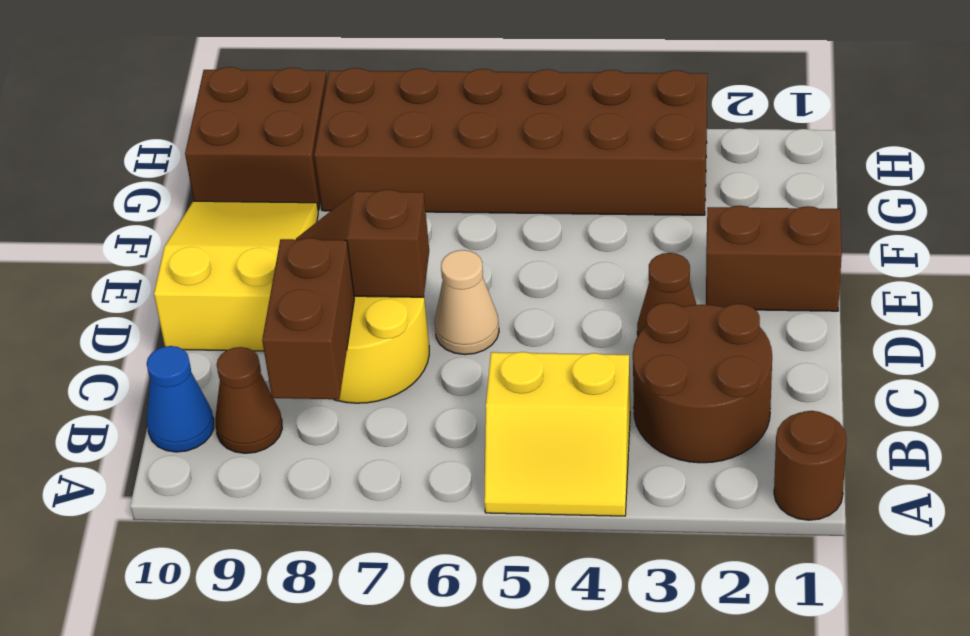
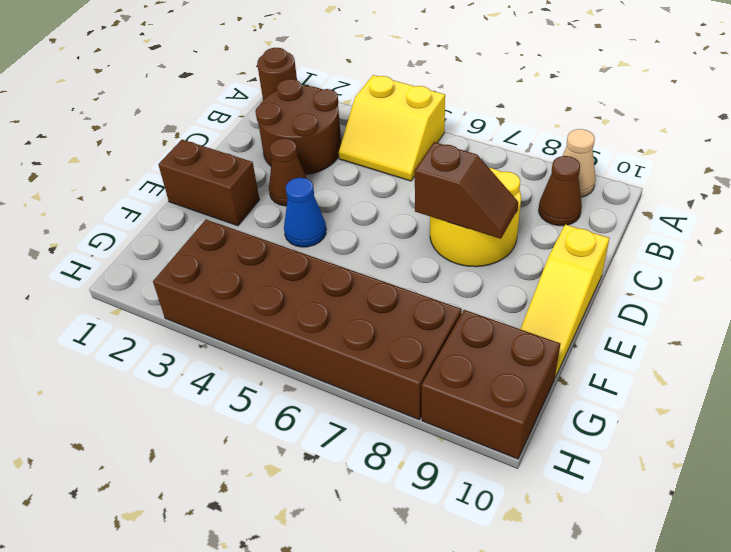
yellow slope A4:B5 level 1 top B -> yellow slope A4:B5 level 1 top A
brown brick B8:C8 level 2 -> none
blue cone B10 level 1 -> blue cone E4 level 1
tan cone D6 level 1 -> tan cone A9 level 1
yellow slope D9:F10 level 1 top D -> yellow slope D10:F10 level 1 top D

